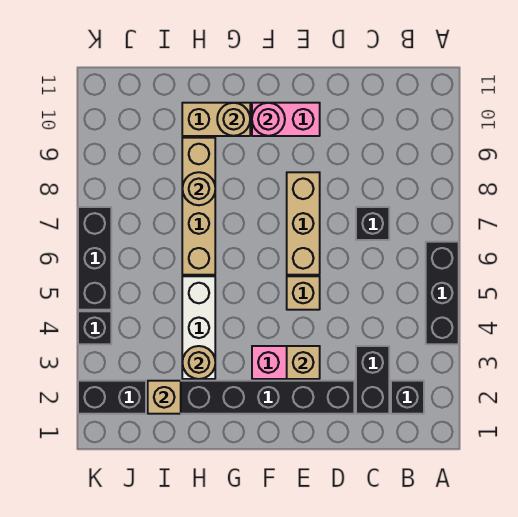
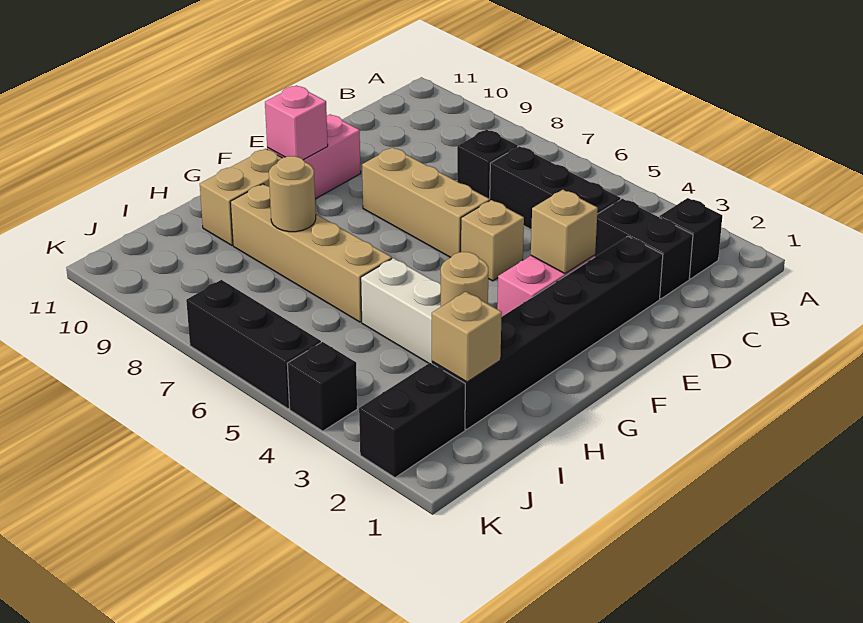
black brick A4:A6 level 1 -> black brick C4:C6 level 1
pink round brick F10 level 2 -> pink brick F10 level 2
tan round brick G10 level 2 -> none

